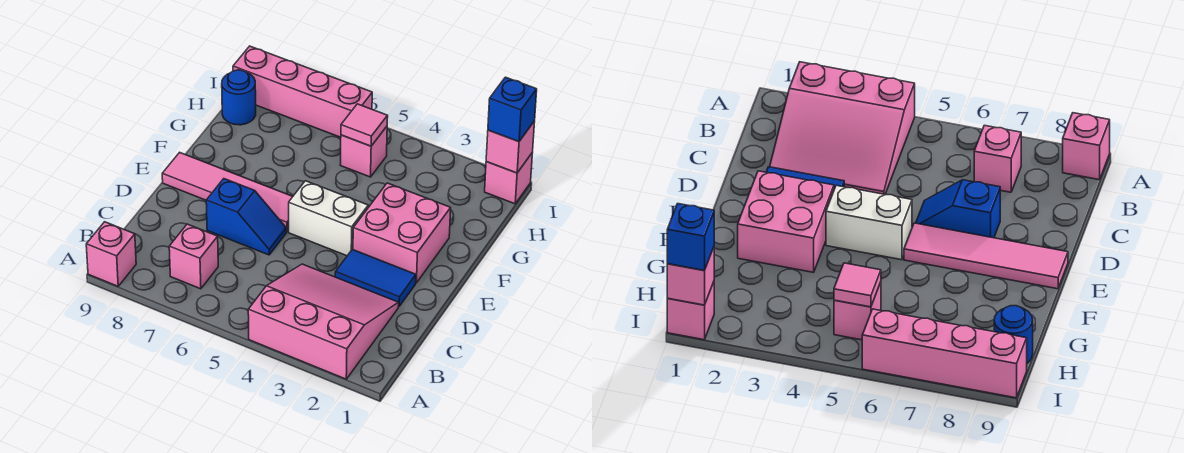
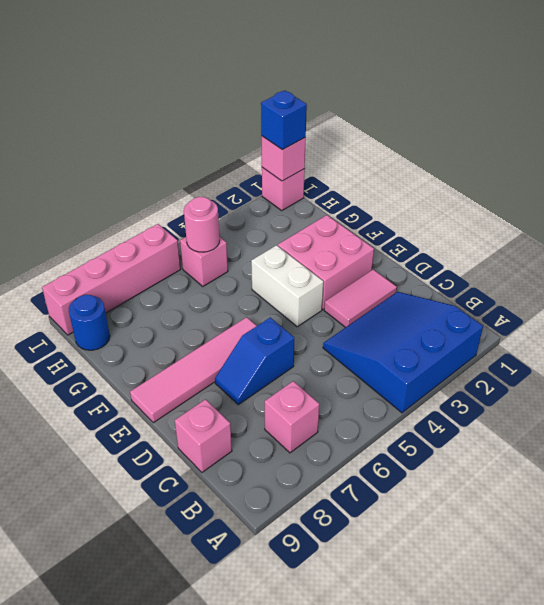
pink slope A2:C4 level 1 top A -> blue slope A2:C4 level 1 top A
pink brick A9 level 1 -> pink brick C9 level 1
blue tile D2:D3 level 1 -> pink tile D2:D3 level 1
blue slope D6:D7 level 1 top 7 -> blue slope D6:D7 level 1 top 6
white brick E4:E5 level 1 -> white brick E4:F4 level 1
pink tile H5 level 2 -> pink round brick H5 level 2

